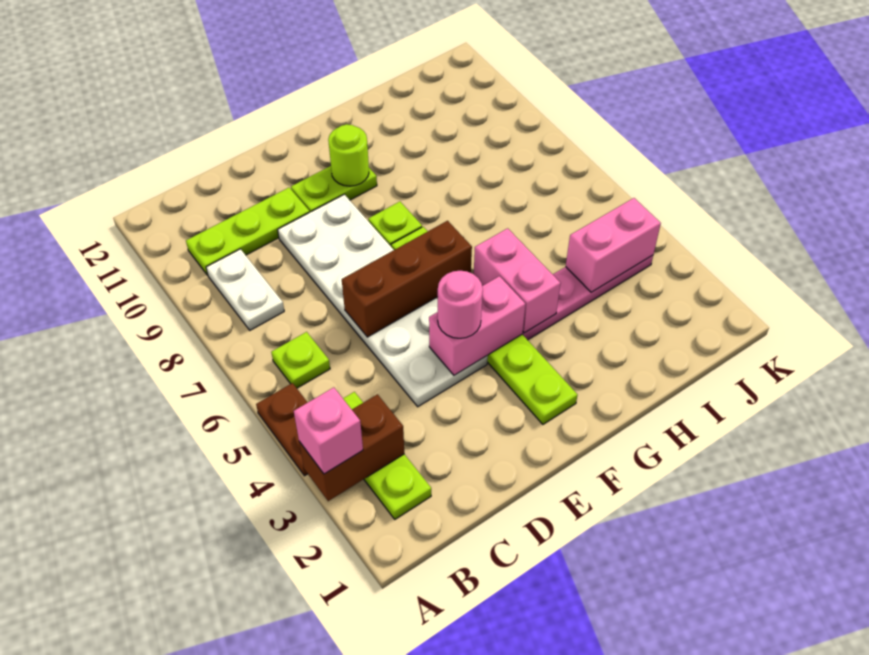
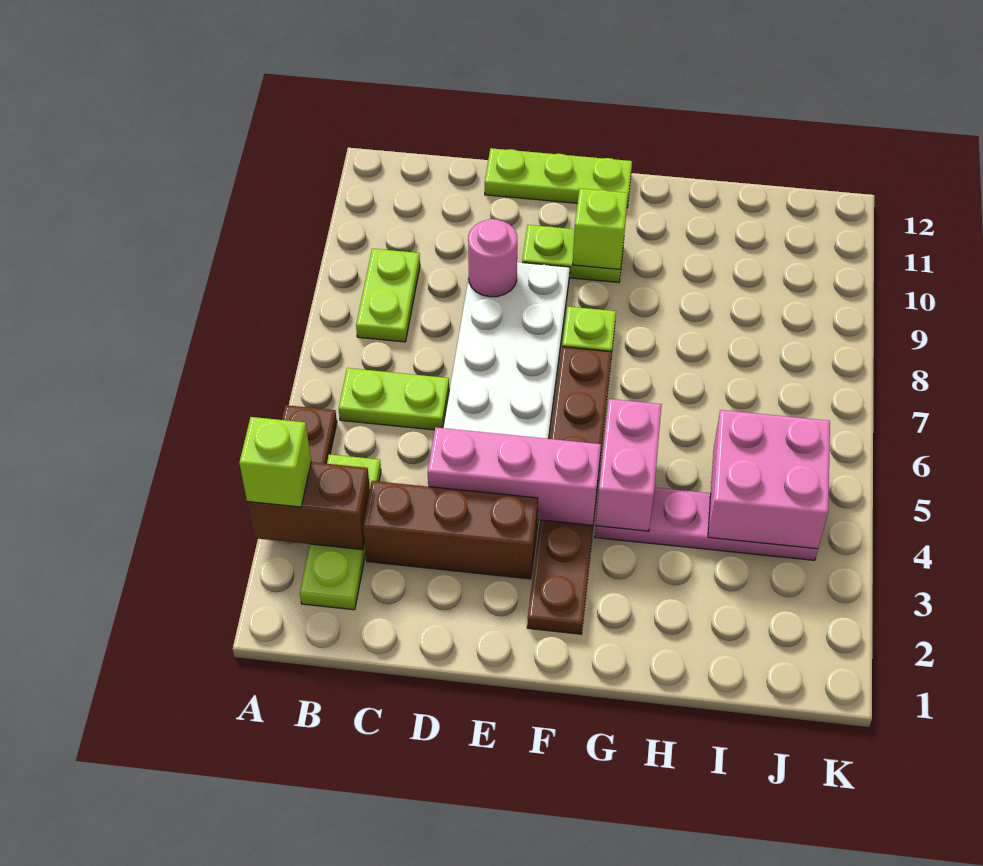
pink brick A3 level 3 -> lime brick A3 level 3
lime plate B6 level 1 -> lime plate B6:C6 level 1
white plate B8:B9 level 1 -> lime plate B8:B9 level 1
lime plate B10:D10 level 1 -> lime plate D12:F12 level 1
brown brick D6:F6 level 2 -> brown brick C3:E3 level 1
pink brick E4:F4 level 2 -> pink brick D4:F4 level 2
pink round brick E4 level 3 -> pink round brick D9 level 2
lime plate F2:F7 level 1 -> brown plate F2:F7 level 1
lime round brick F10 level 2 -> lime brick F10 level 2
pink brick I4:J4 level 2 -> pink brick I4:J5 level 2

